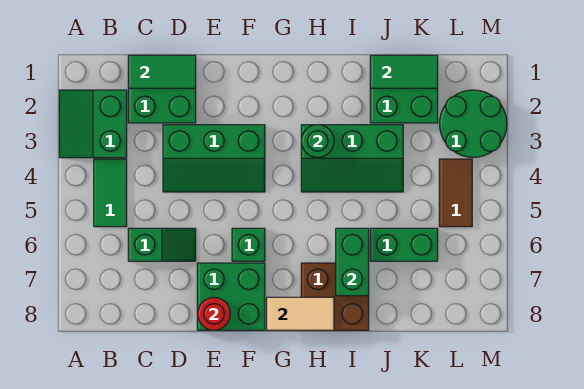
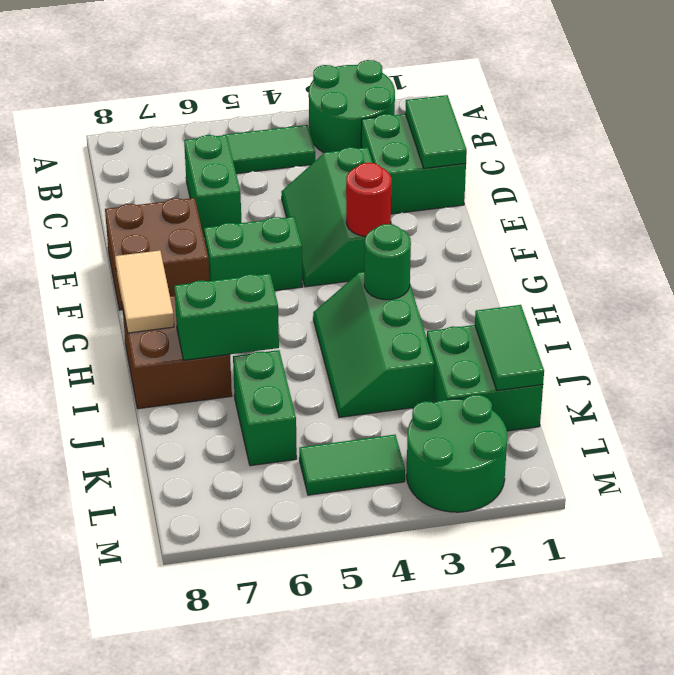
green slope A2:B3 level 1 top B -> green round brick A2:B3 level 1
green slope C6:D6 level 1 top C -> green brick C6:D6 level 1
green brick E7:F8 level 1 -> brown brick E7:F8 level 1
red round brick E8 level 2 -> red round brick F3 level 2
green brick F6 level 1 -> green brick F5:F6 level 1
brown tile L4:L5 level 1 -> green tile L4:L5 level 1

